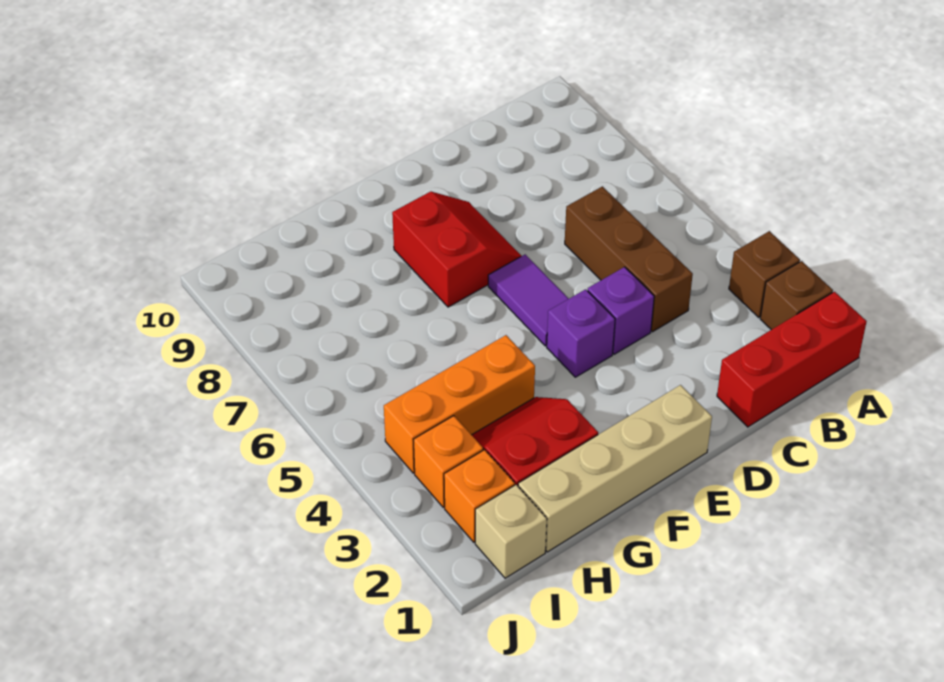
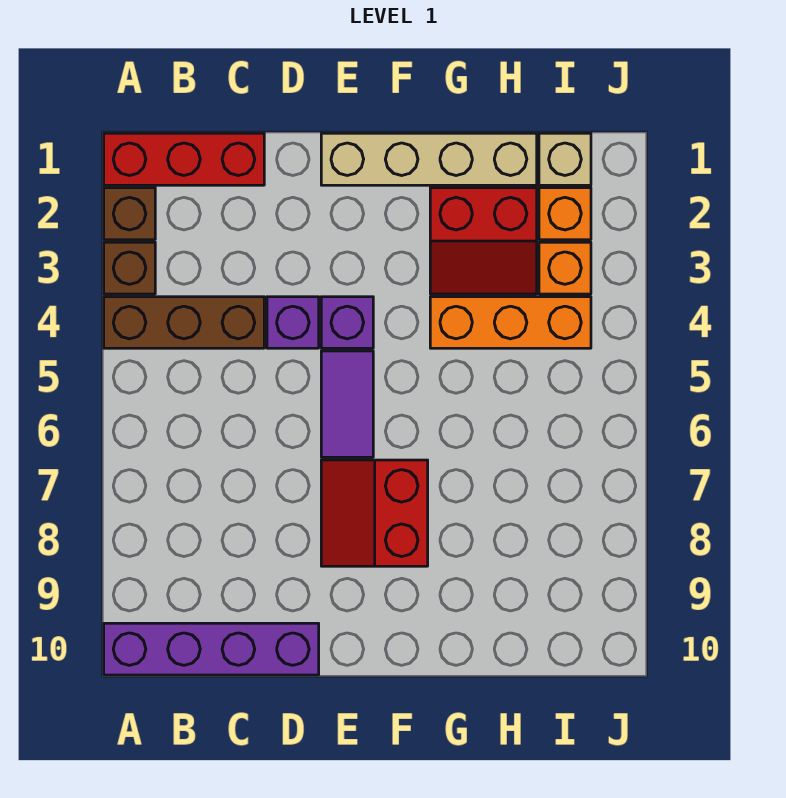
none -> purple brick A10:D10 level 1
brown brick C4:C6 level 1 -> brown brick A4:C4 level 1

